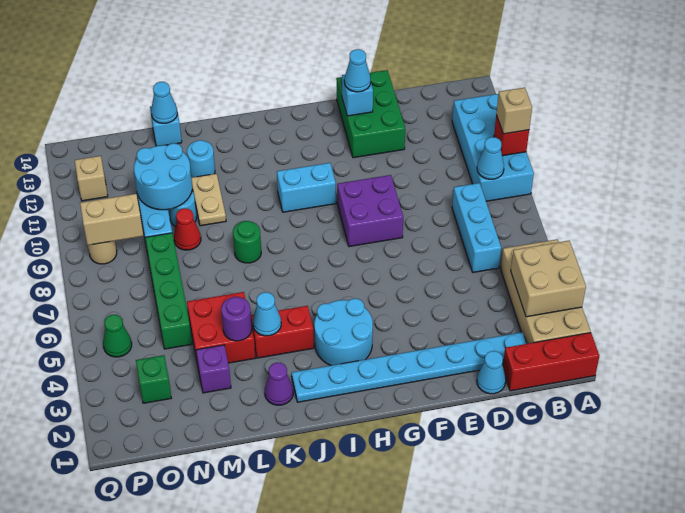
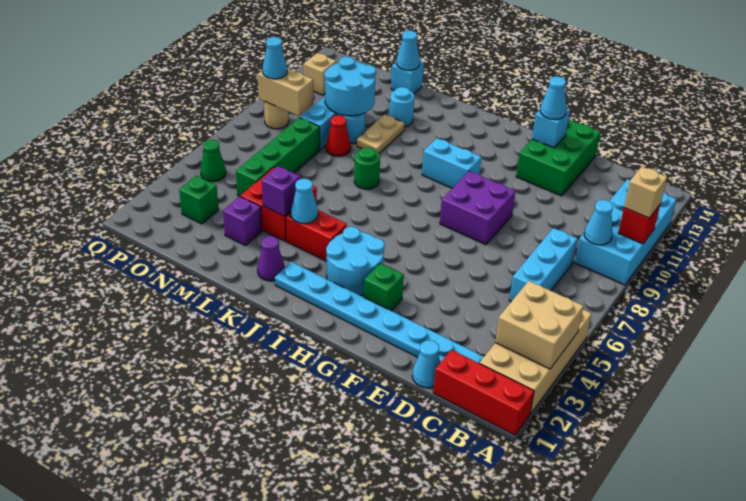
none -> green brick G3 level 1
purple round brick L4 level 2 -> purple brick L4 level 2
none -> cyan cone P9 level 3

